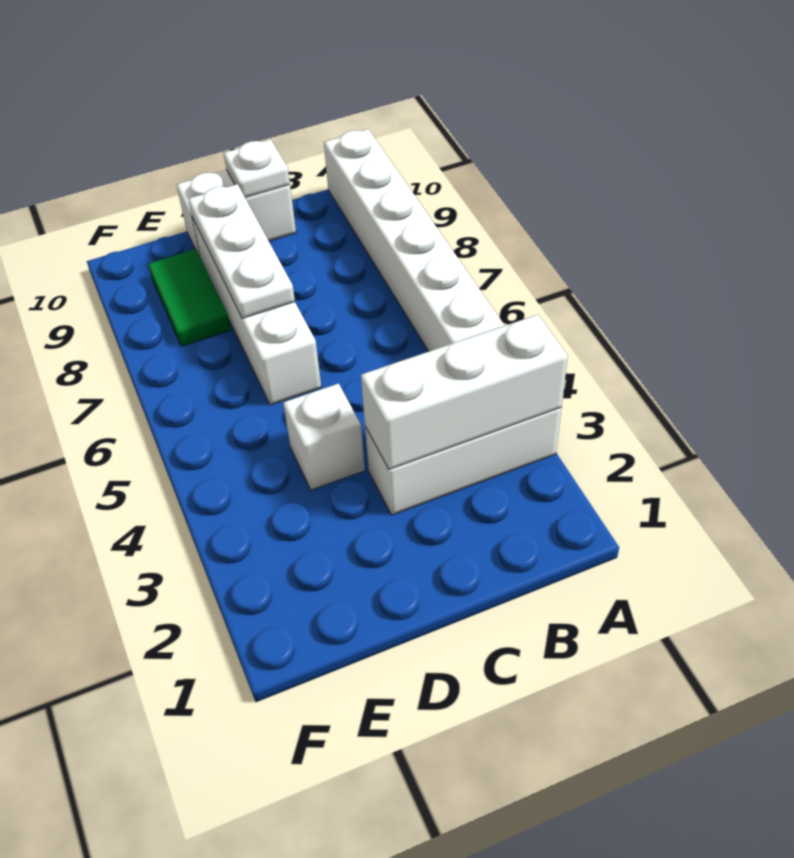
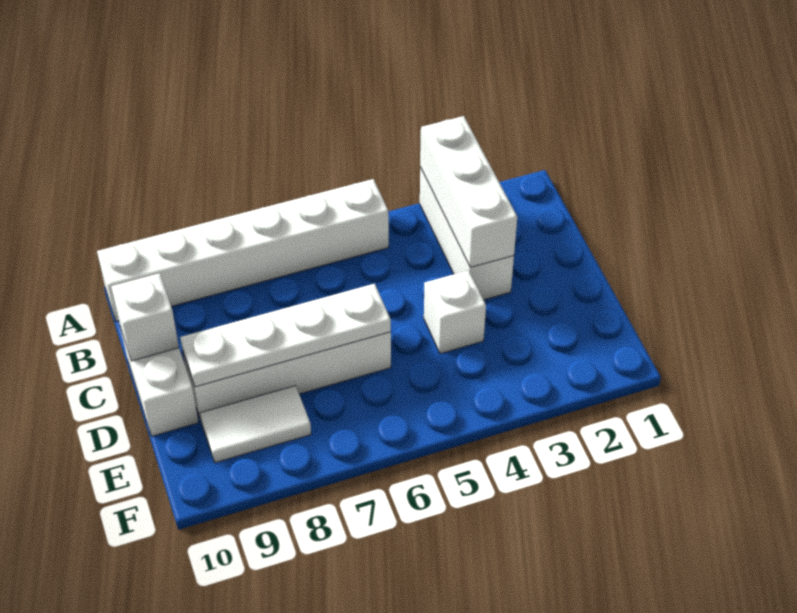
white plate C10 level 2 -> white brick C10 level 2
white plate D7:D9 level 2 -> white plate D6:D9 level 2
green tile E8:E9 level 1 -> white tile E8:E9 level 1

